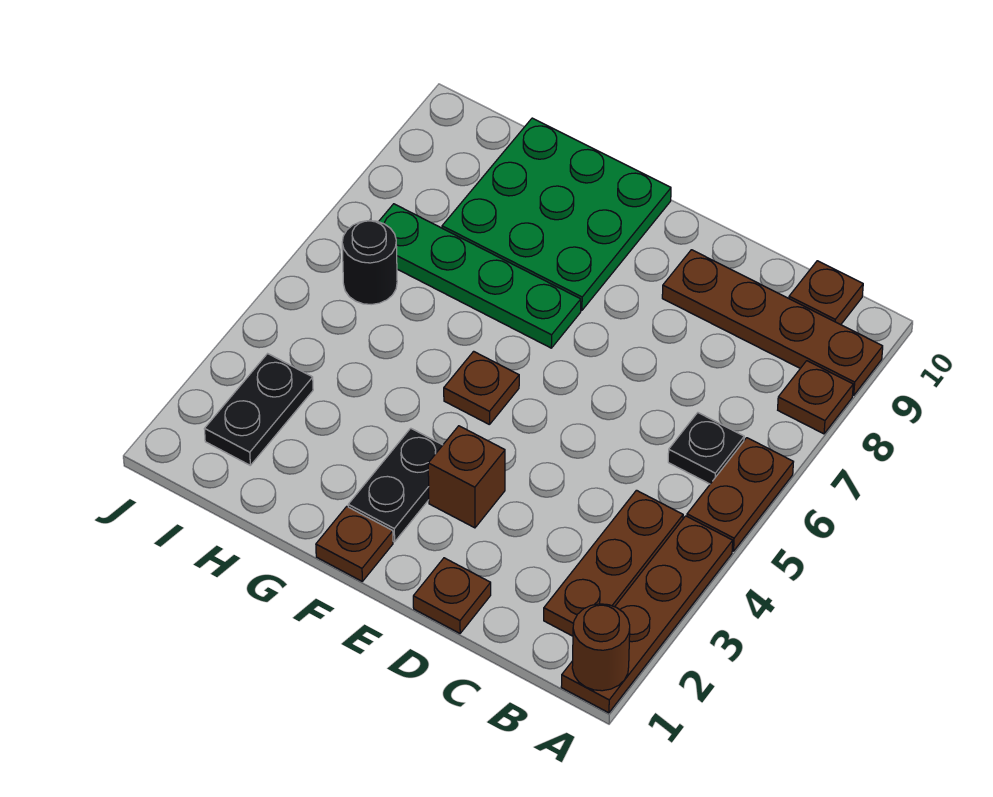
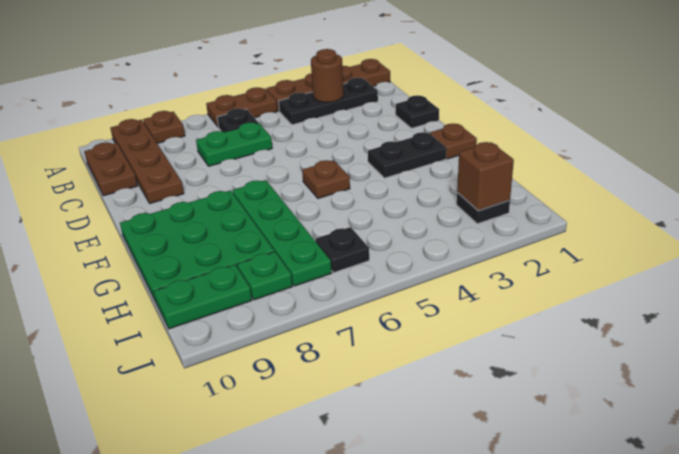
brown round brick A1 level 2 -> brown round brick B3 level 2
brown plate B2:B4 level 1 -> black plate B2:B4 level 1
brown plate B10 level 1 -> brown plate B10:C10 level 1
none -> green plate C6:C7 level 1
brown plate D1 level 1 -> black plate D1 level 1
brown brick E3 level 1 -> brown brick I2 level 2
black plate I2:I3 level 1 -> black plate I2 level 1
black round brick I6 level 1 -> black plate I6 level 1
none -> green plate I8 level 1
none -> green plate I9:I10 level 1

